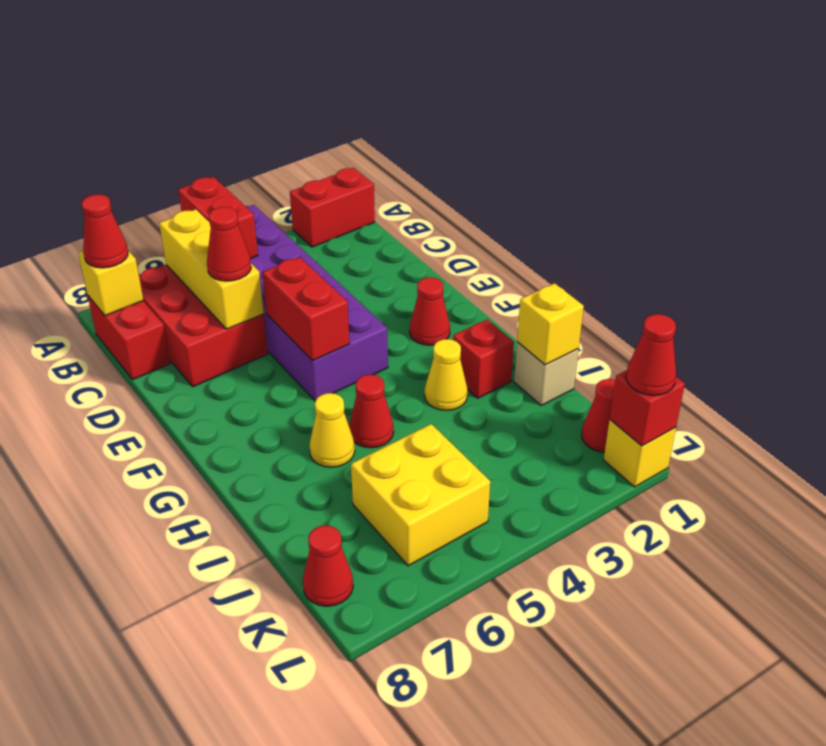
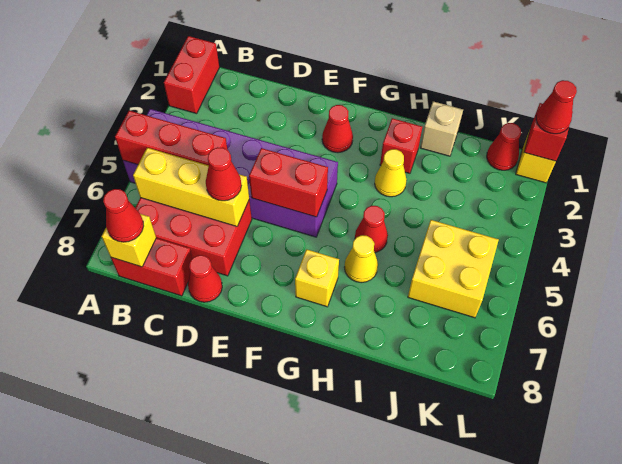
red brick A5:B5 level 2 -> red brick A5:C5 level 2
yellow brick I1 level 2 -> yellow brick G7 level 1
red cone K8 level 1 -> red cone D8 level 1

